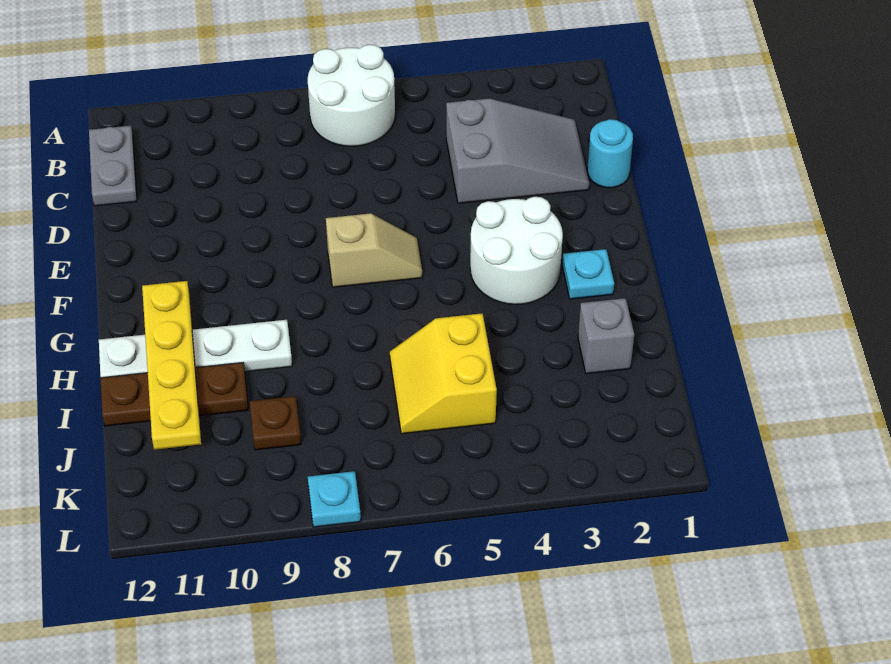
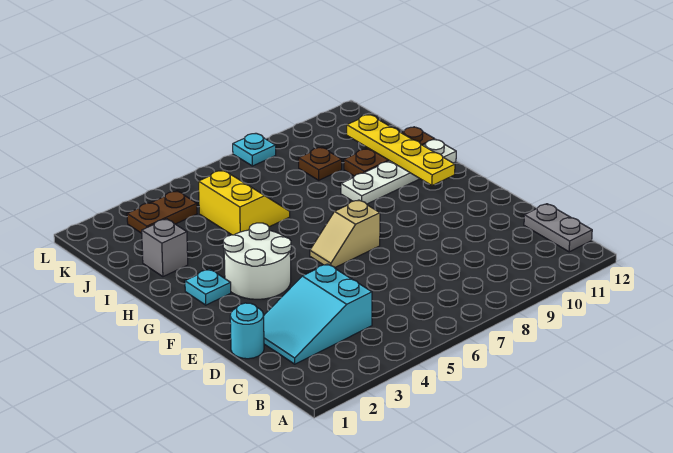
white round brick A6:B7 level 1 -> none
grey slope C2:D4 level 1 top 4 -> cyan slope C2:D4 level 1 top 4
none -> brown plate K3:K4 level 1

